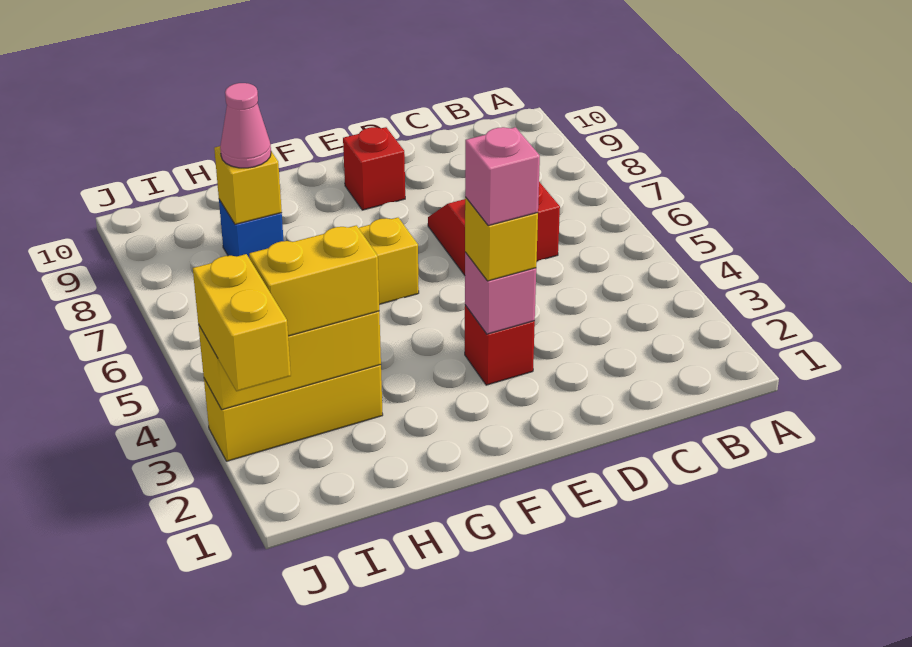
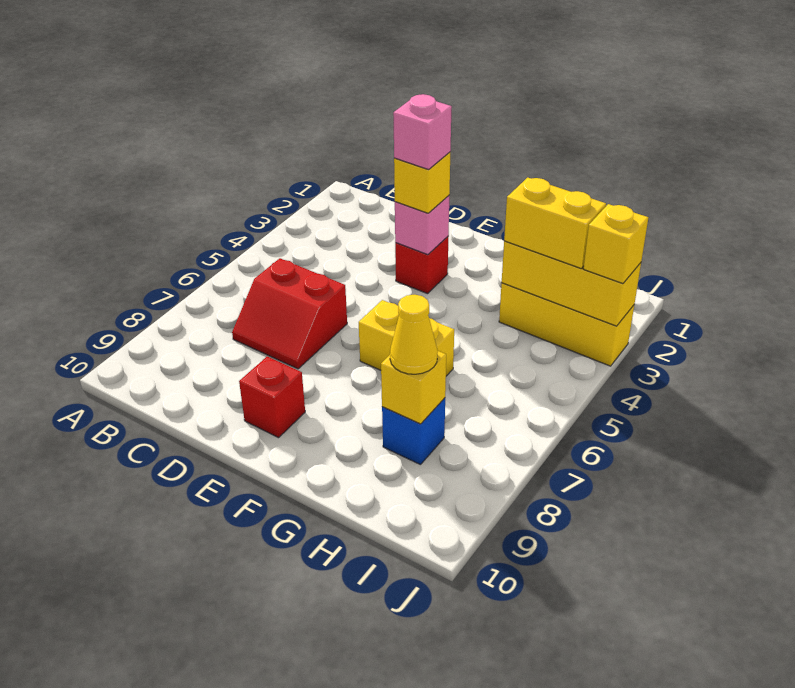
pink cone H8 level 3 -> yellow cone H8 level 3
yellow brick J2:J3 level 3 -> yellow brick J3 level 3

